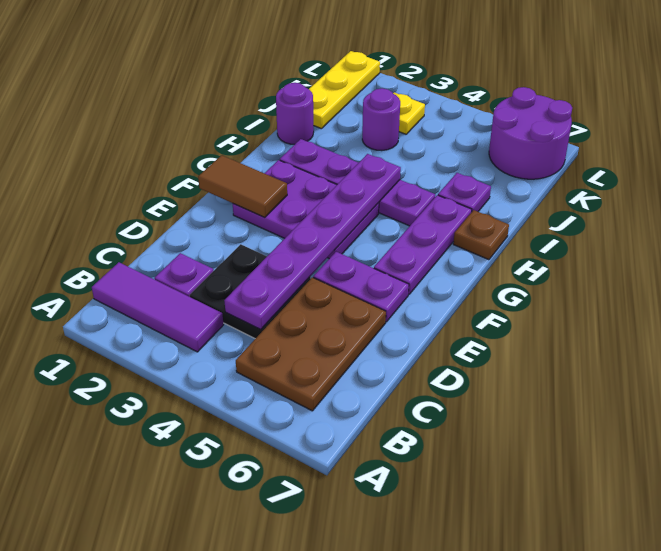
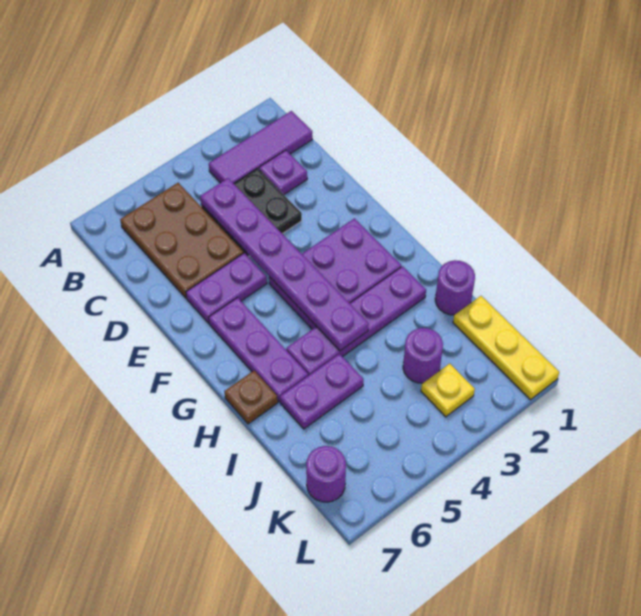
brown tile F1:F2 level 2 -> none
purple plate I6 level 1 -> purple plate I5:I6 level 1
purple round brick K6:L7 level 1 -> purple round brick K7 level 1

